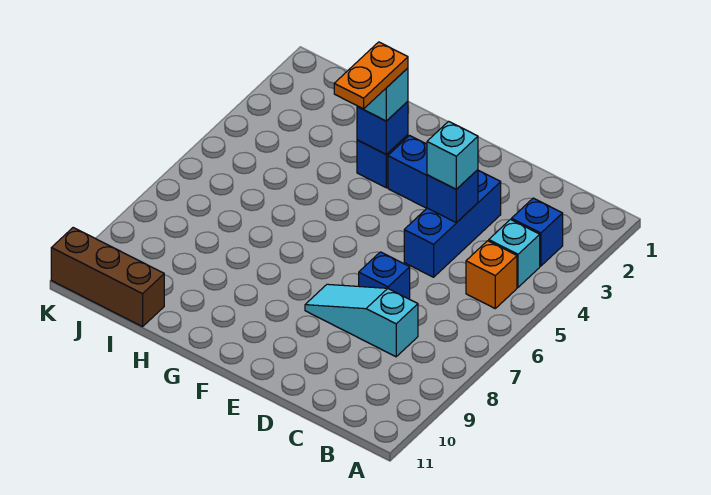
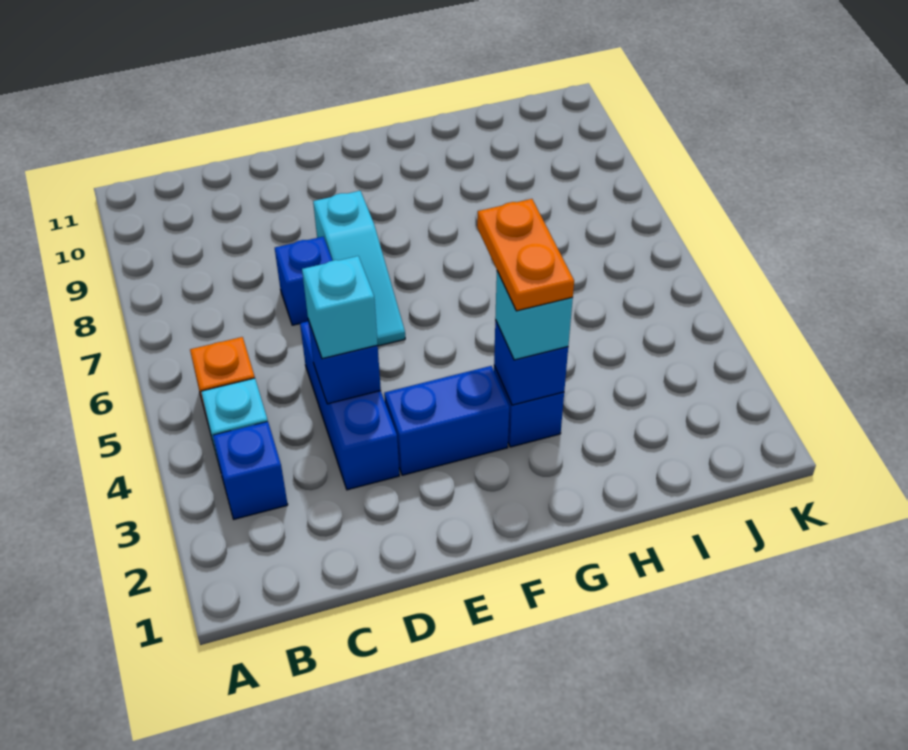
cyan slope C8:E8 level 1 top C -> cyan slope E6:E8 level 1 top 8
brown brick I11:K11 level 1 -> none

